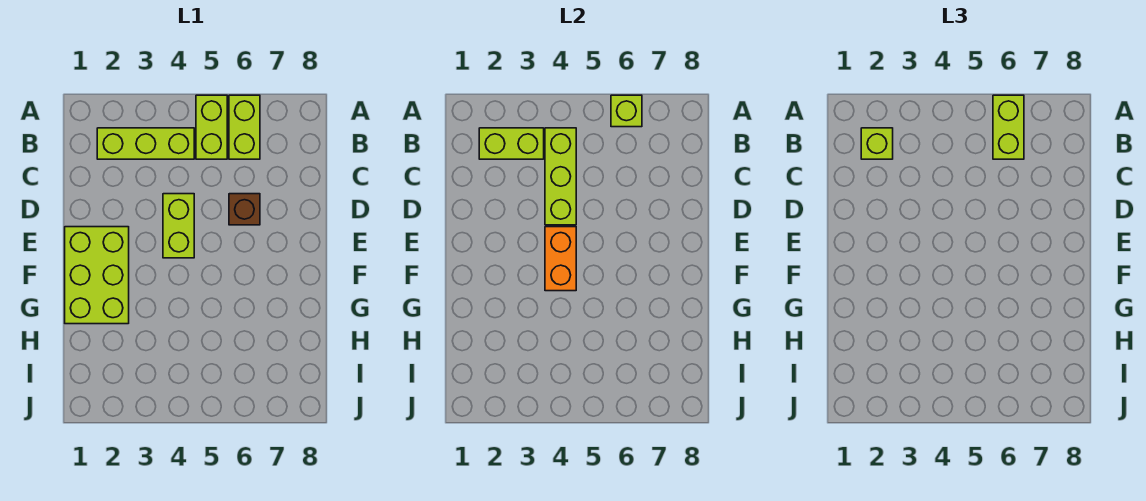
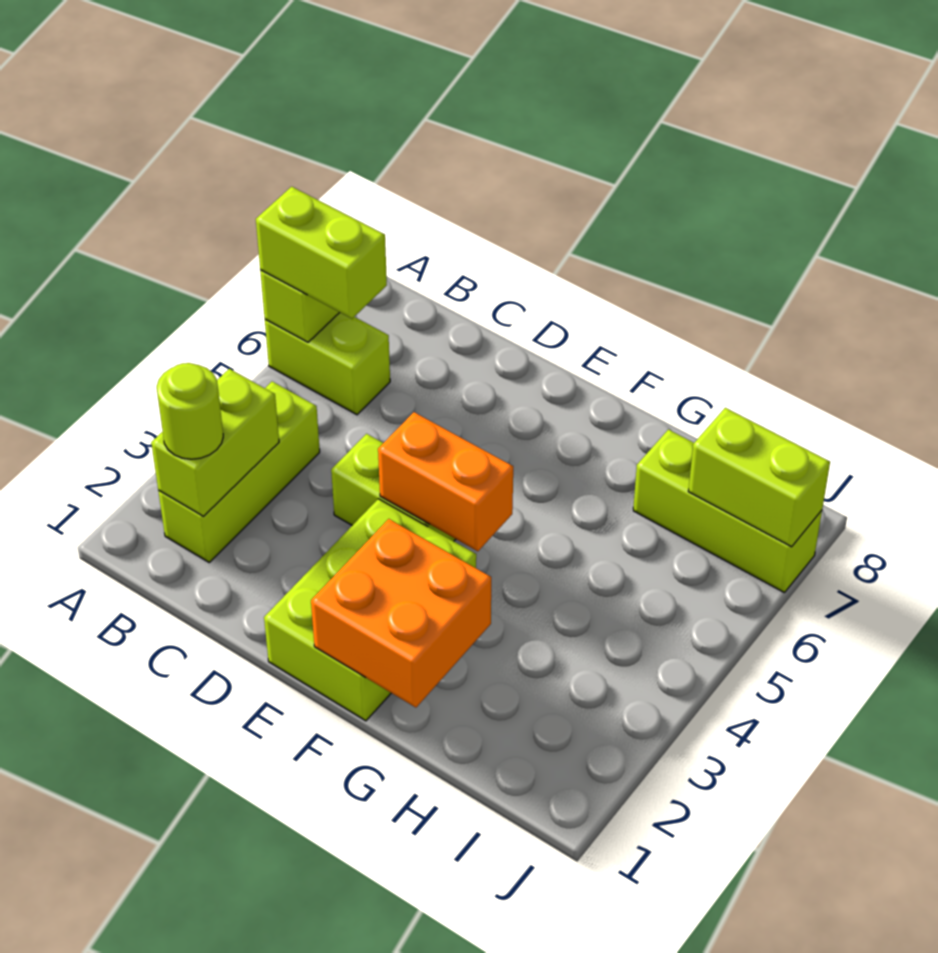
lime brick A5:B5 level 1 -> lime brick I7:J7 level 2
lime brick B2 level 3 -> lime round brick B2 level 3
lime brick B4:D4 level 2 -> lime brick H7:J7 level 1
brown brick D6 level 1 -> none
lime brick E1:G2 level 1 -> lime brick E1:F3 level 1
none -> orange brick F1:G2 level 2

